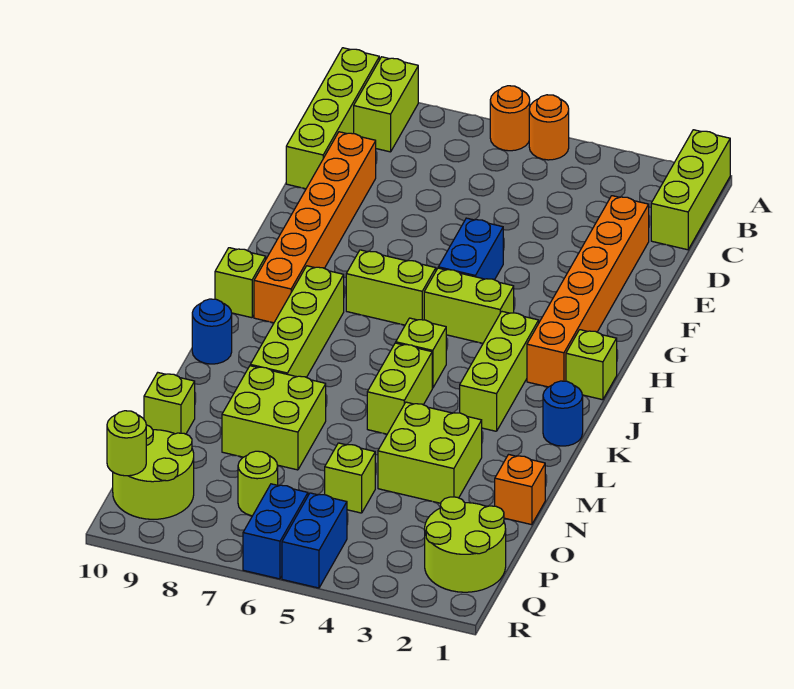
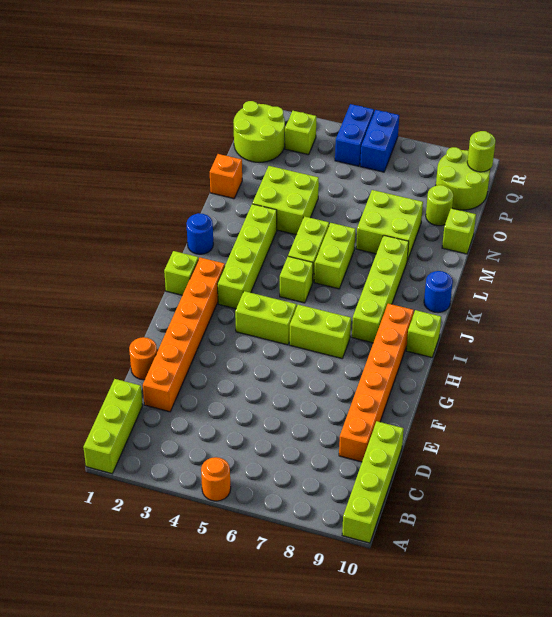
orange round brick A6 level 1 -> orange round brick E1 level 1
lime brick A9:B9 level 1 -> lime brick K6:L6 level 1
blue brick F5:G5 level 1 -> none
lime brick I3:K3 level 1 -> lime brick I3:L3 level 1
lime brick O5 level 1 -> lime brick Q3 level 1
lime round brick P7 level 1 -> lime round brick O9 level 1

